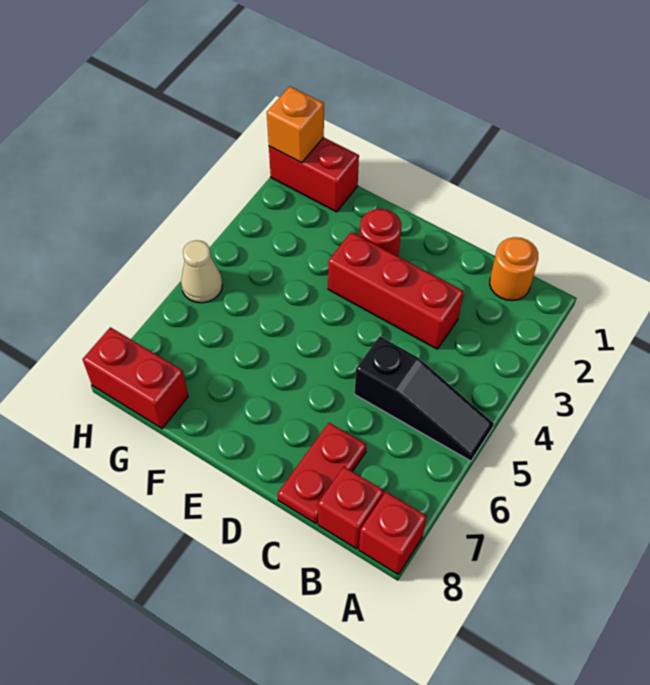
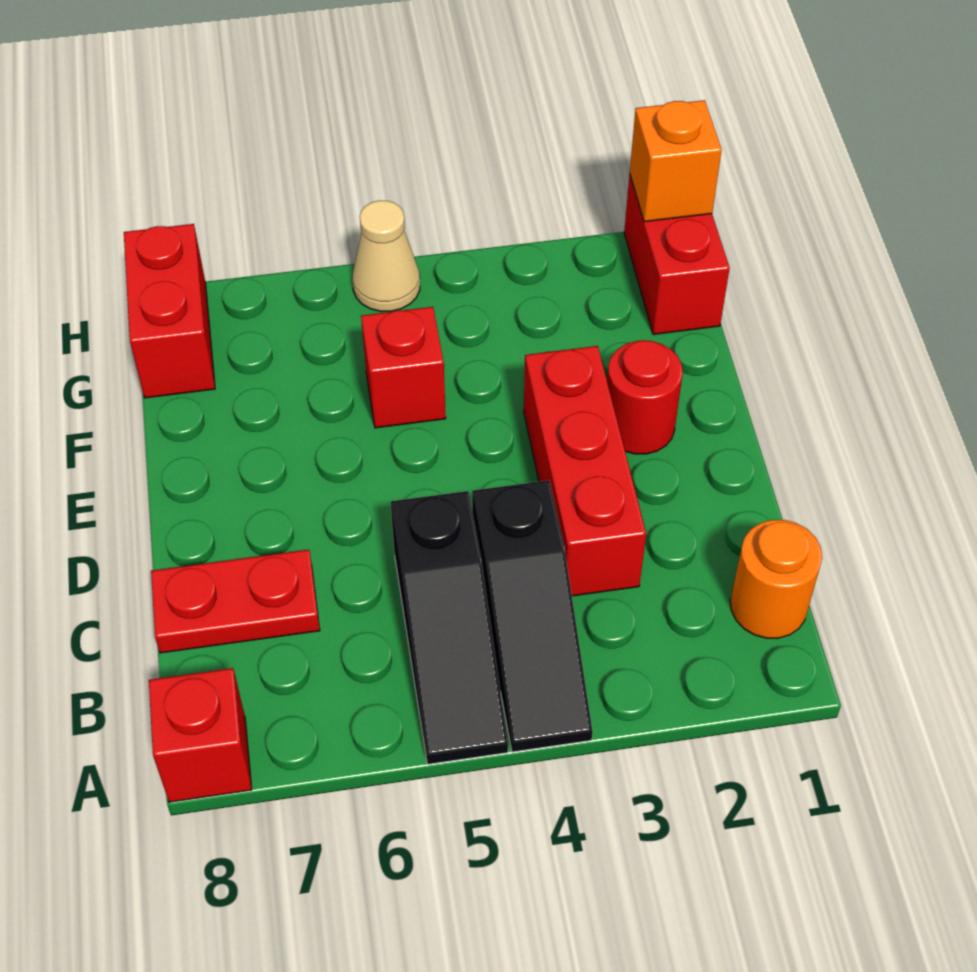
none -> black slope A4:C4 level 1 top C
red brick B8 level 1 -> red brick F5 level 1

